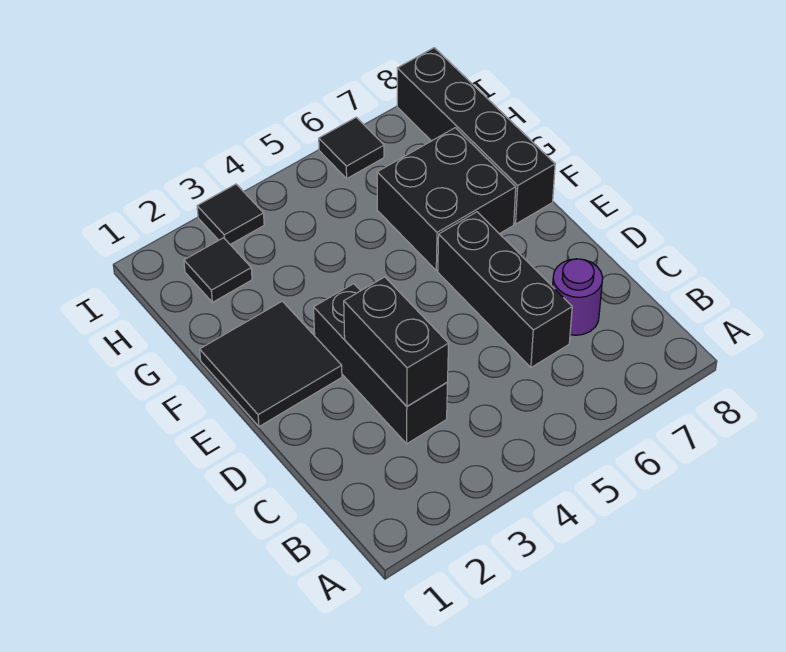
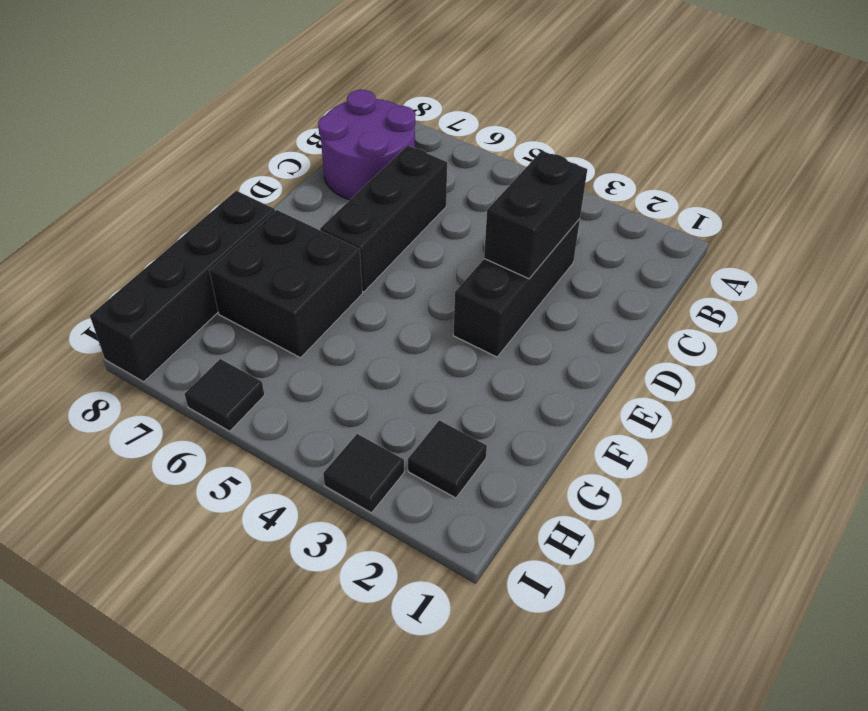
purple round brick C7 level 1 -> purple round brick B7:C8 level 1
black tile E1:F2 level 1 -> none

